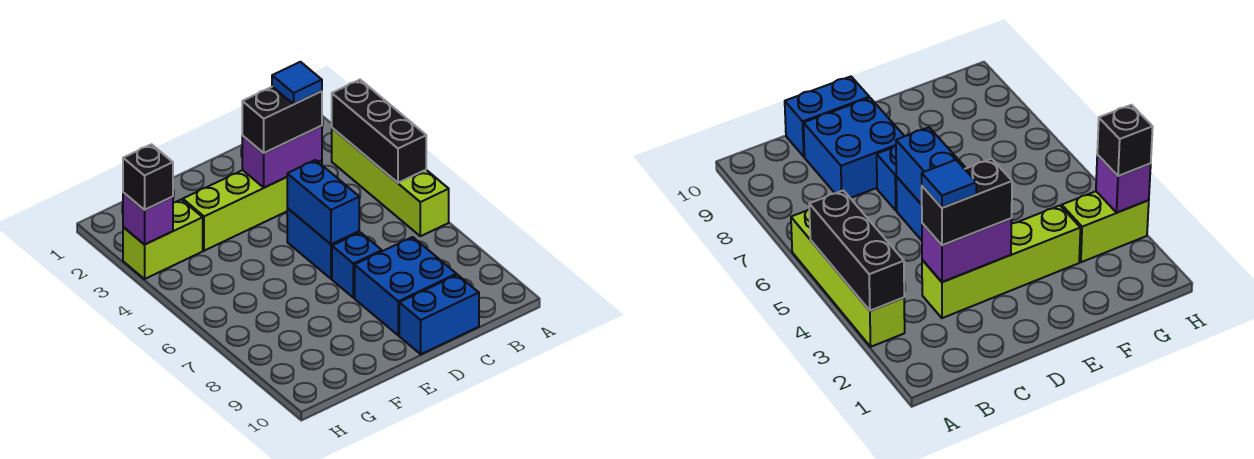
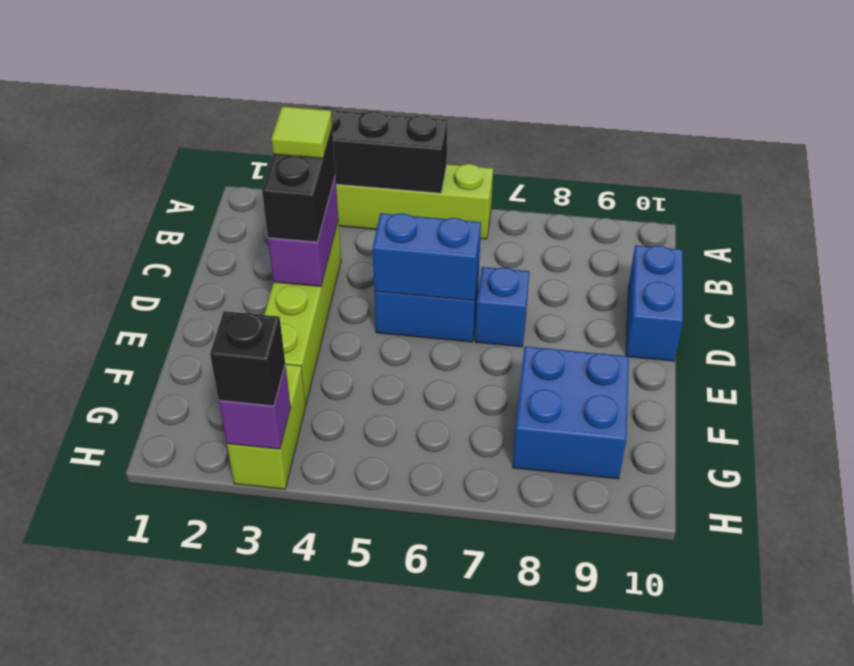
blue tile C3 level 4 -> lime tile C3 level 4
blue brick C8:D9 level 1 -> blue brick F8:G9 level 1

